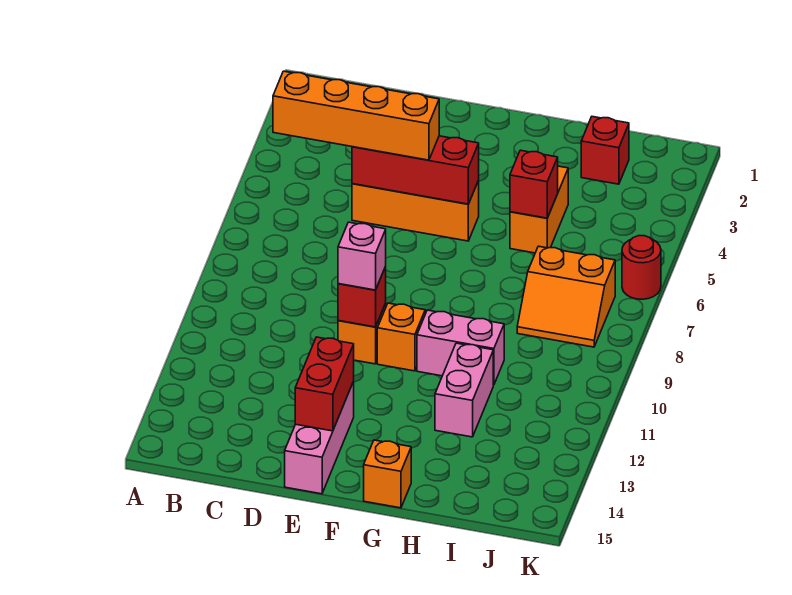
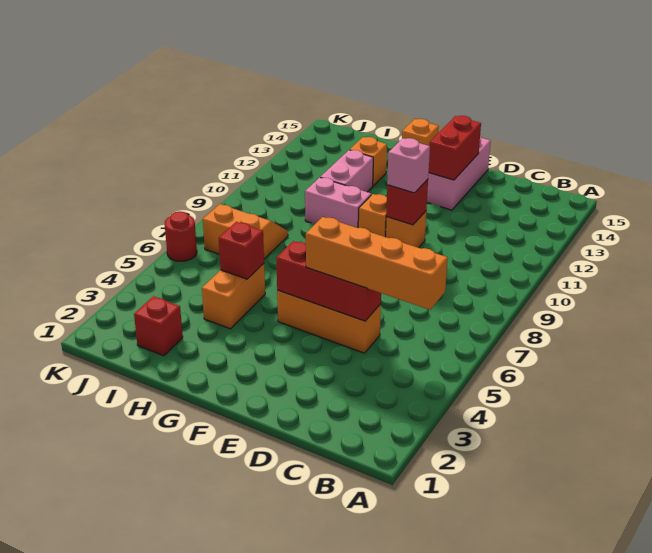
none -> orange brick H13 level 1

